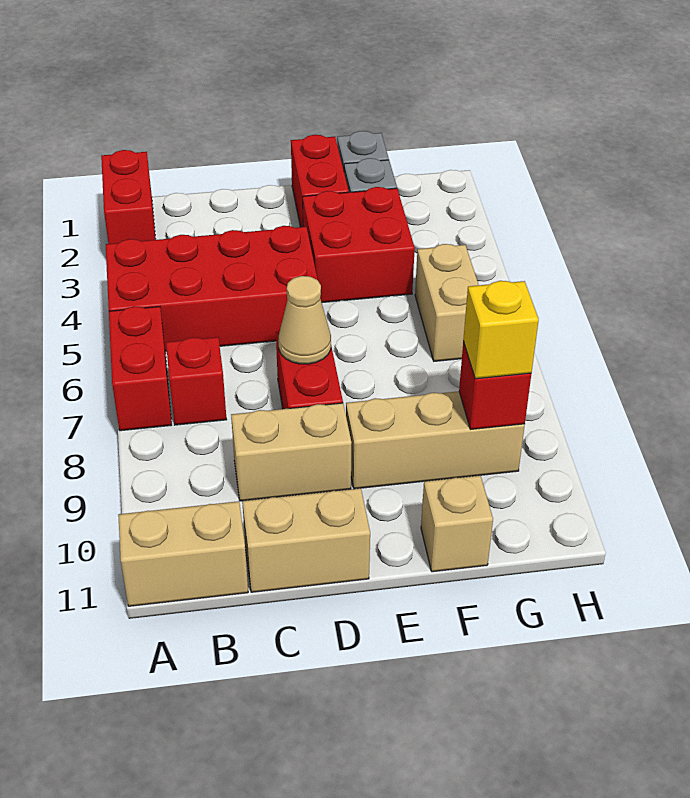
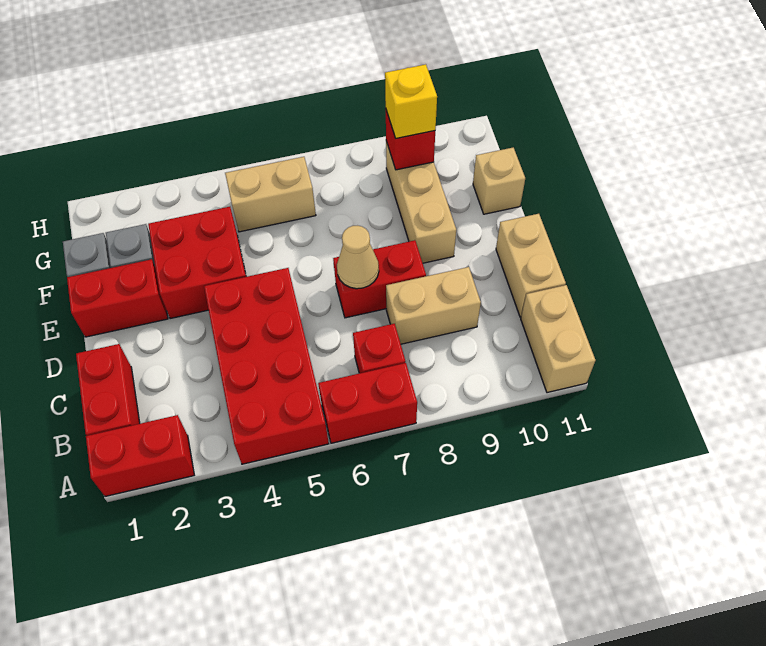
none -> red brick B1:C1 level 1
tan brick C9:D9 level 1 -> tan brick C8:C9 level 1

